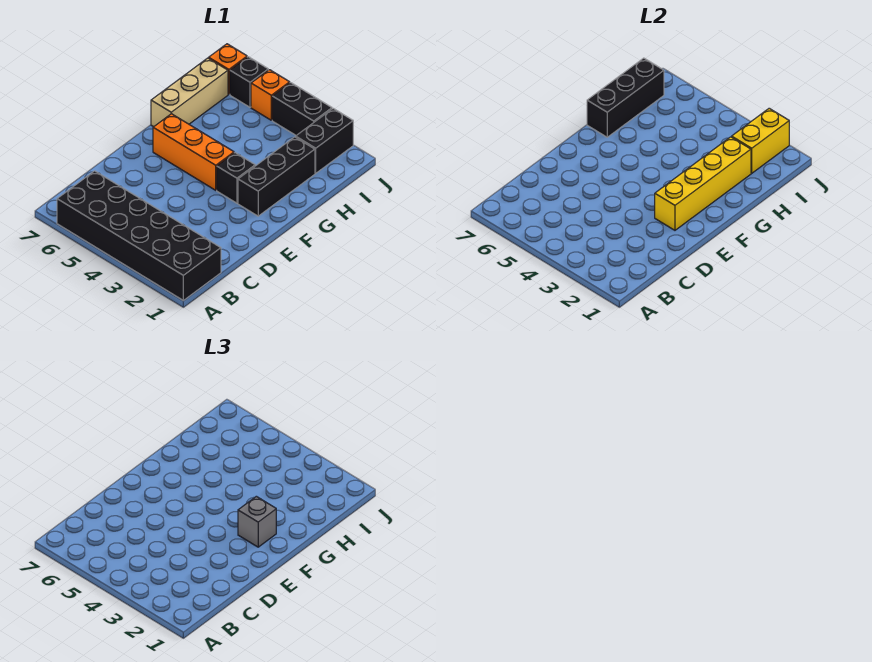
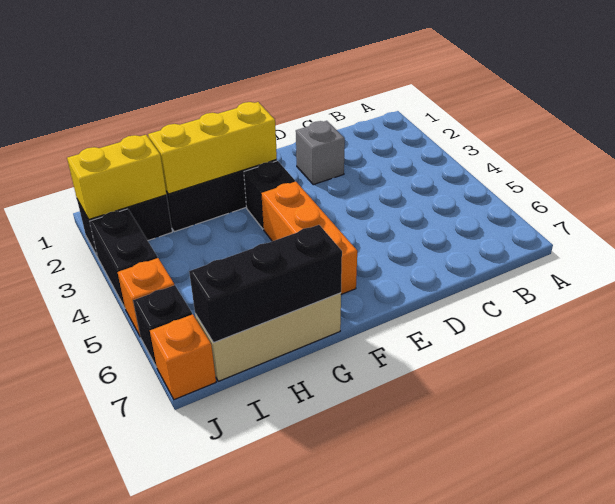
black brick A1:B6 level 1 -> none
yellow brick E2:H2 level 2 -> yellow brick F2:H2 level 2
grey brick F2 level 3 -> grey brick D2 level 1

